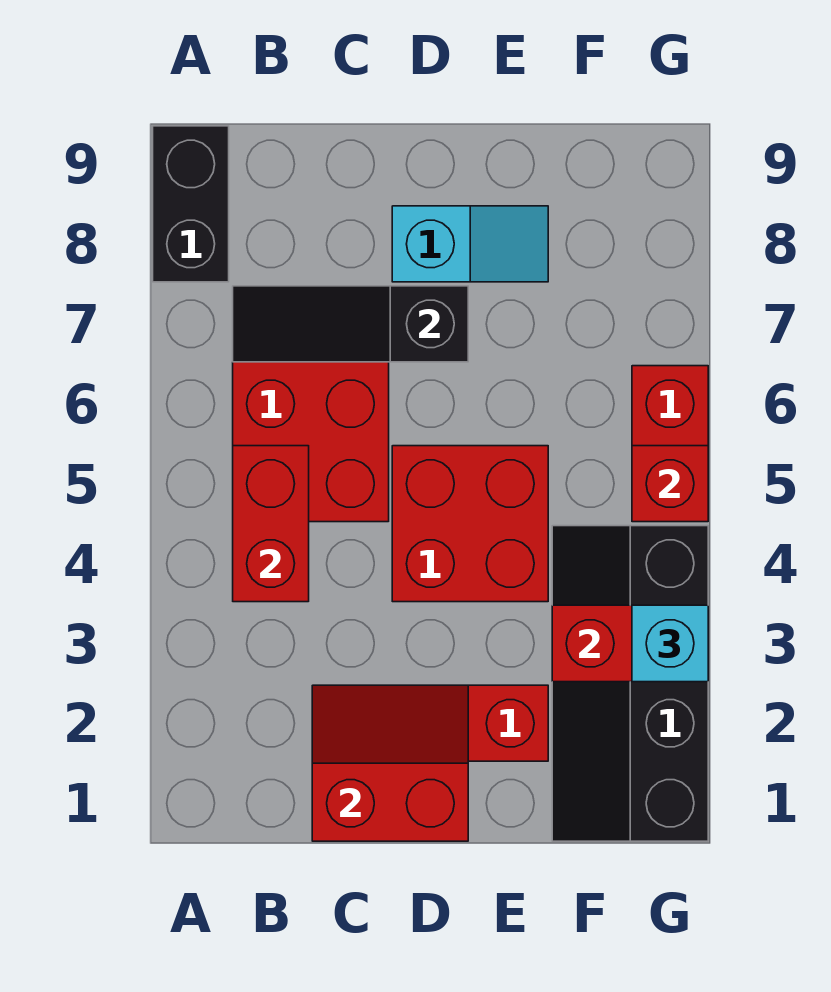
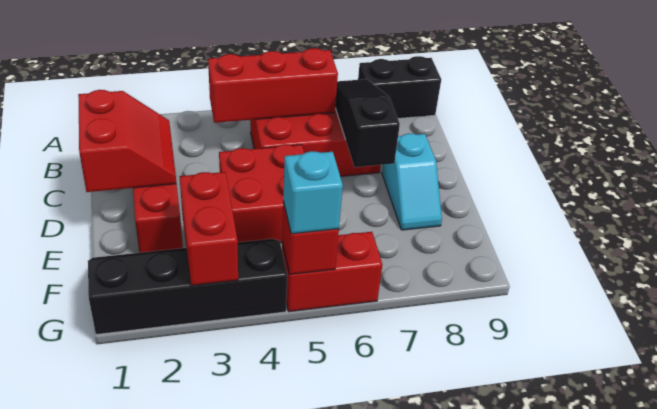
red brick B4:B5 level 2 -> red brick B4:B6 level 2
cyan brick G3 level 3 -> cyan brick G5 level 3

